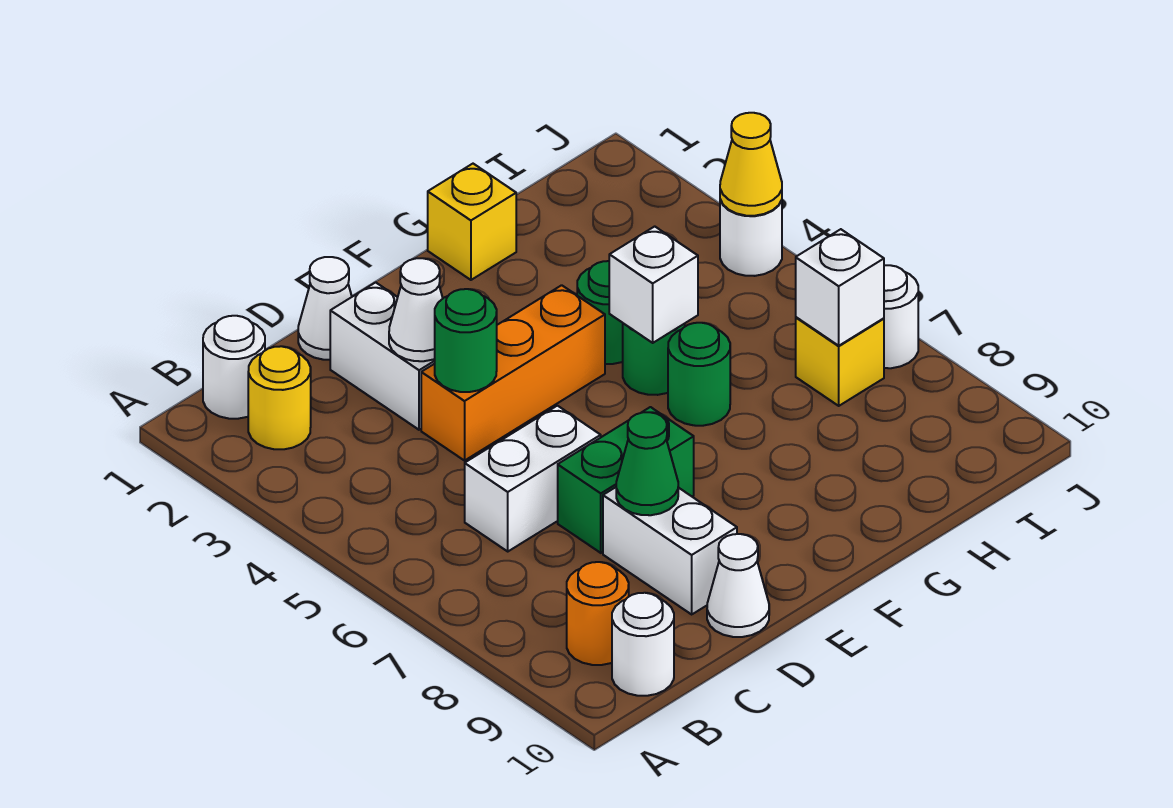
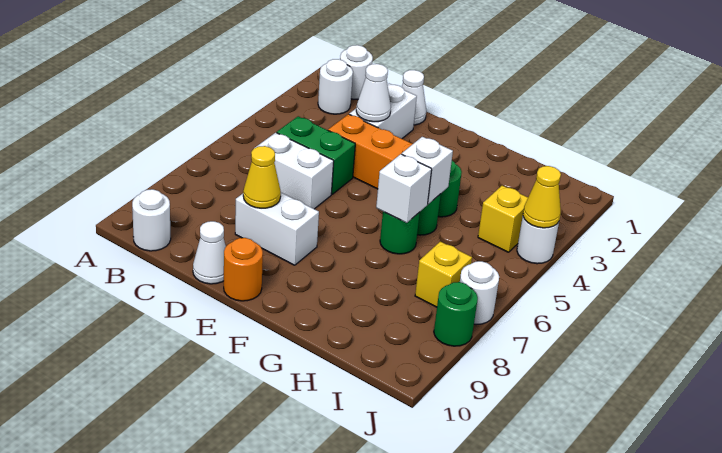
yellow round brick B2 level 1 -> white round brick B2 level 1
orange round brick B9 level 1 -> orange round brick E10 level 1
green round brick D4 level 2 -> green round brick J8 level 1
green brick D7:E7 level 1 -> green brick C5:D5 level 1
white brick D8:D9 level 1 -> white brick D8:E8 level 1
green cone D8 level 2 -> yellow cone D8 level 2
yellow brick G1 level 1 -> yellow brick I4 level 1
white brick I7 level 2 -> white brick G6 level 2

